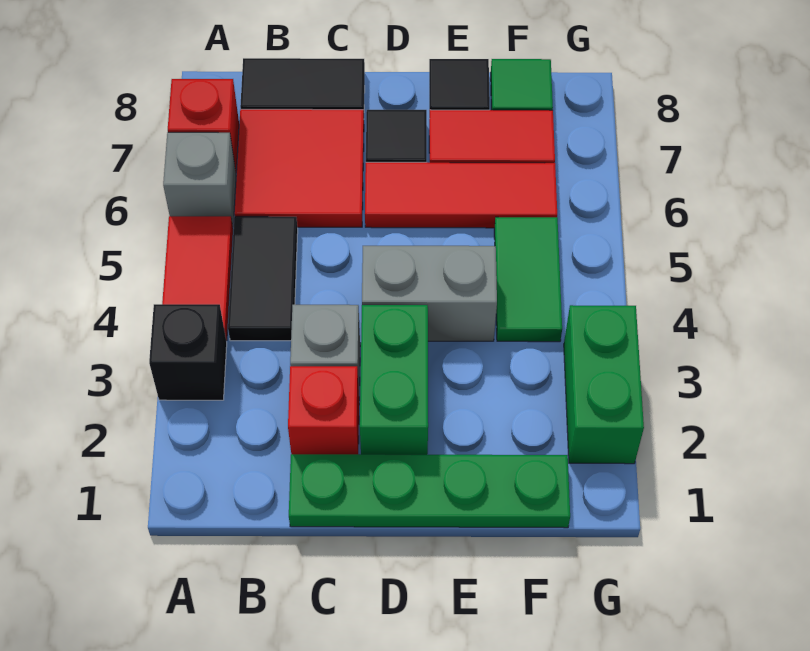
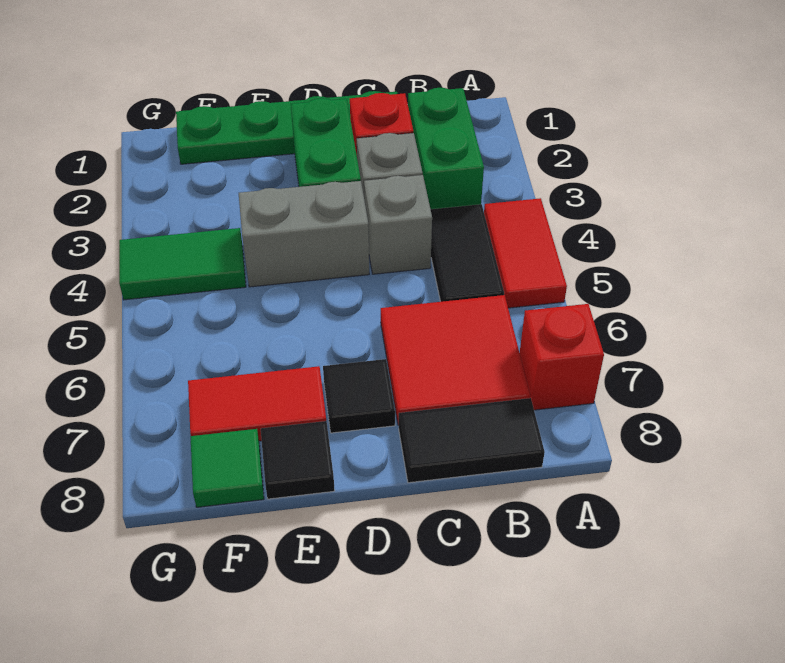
black brick A3 level 1 -> none
grey brick A6 level 1 -> grey brick C4 level 1
red tile D6:F6 level 1 -> none
green tile F4:F5 level 1 -> green tile F4:G4 level 1
green brick G2:G3 level 1 -> green brick B2:B3 level 1

